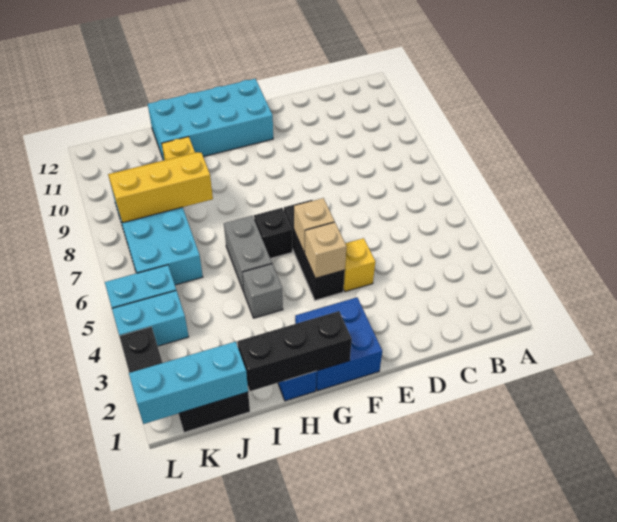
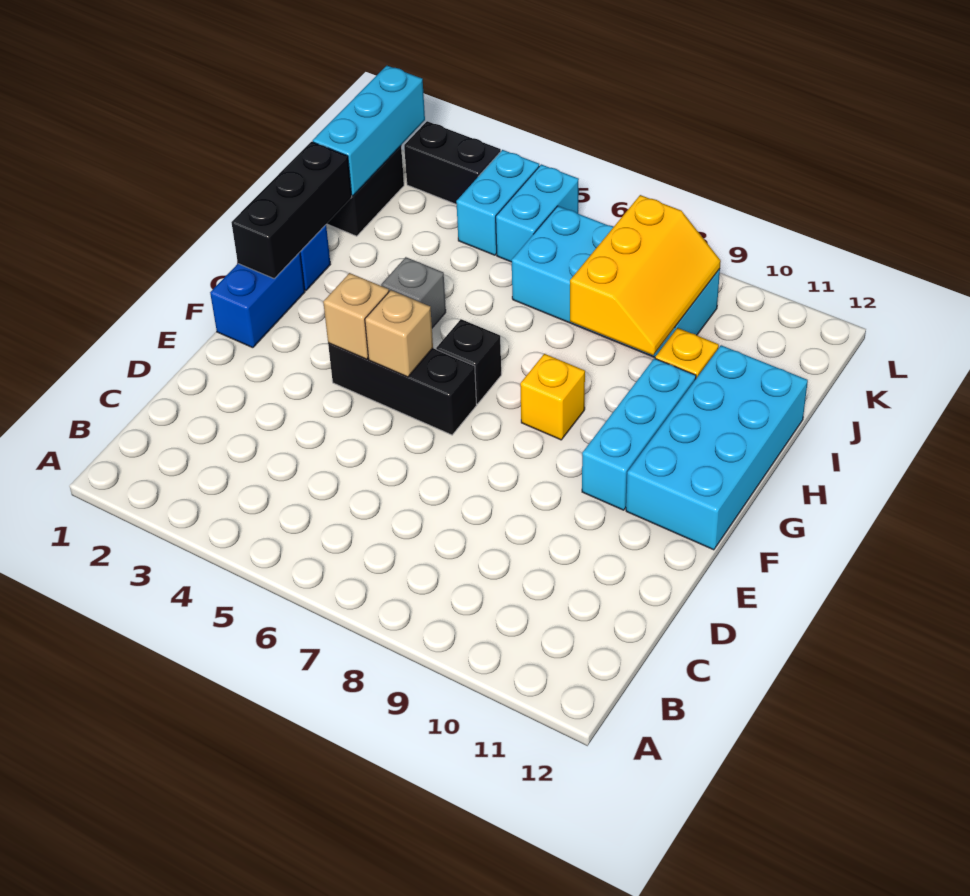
yellow brick E4 level 1 -> yellow brick G8 level 1
blue brick F1:G2 level 1 -> blue brick F1:G1 level 1
none -> cyan brick F10:H10 level 1
grey brick H5:H6 level 1 -> none

